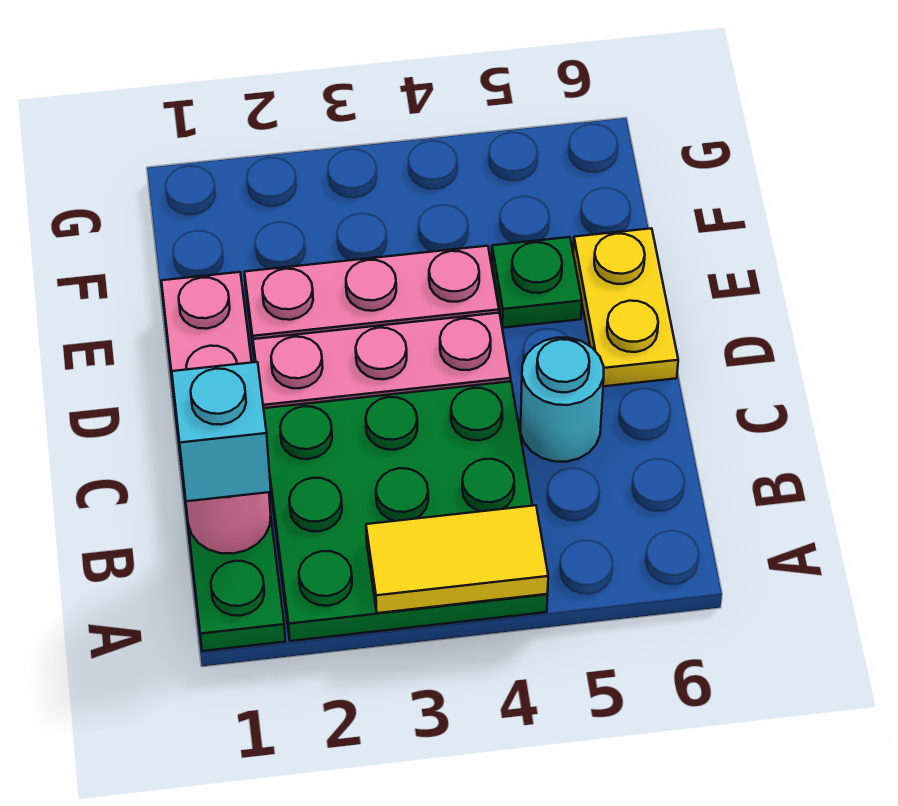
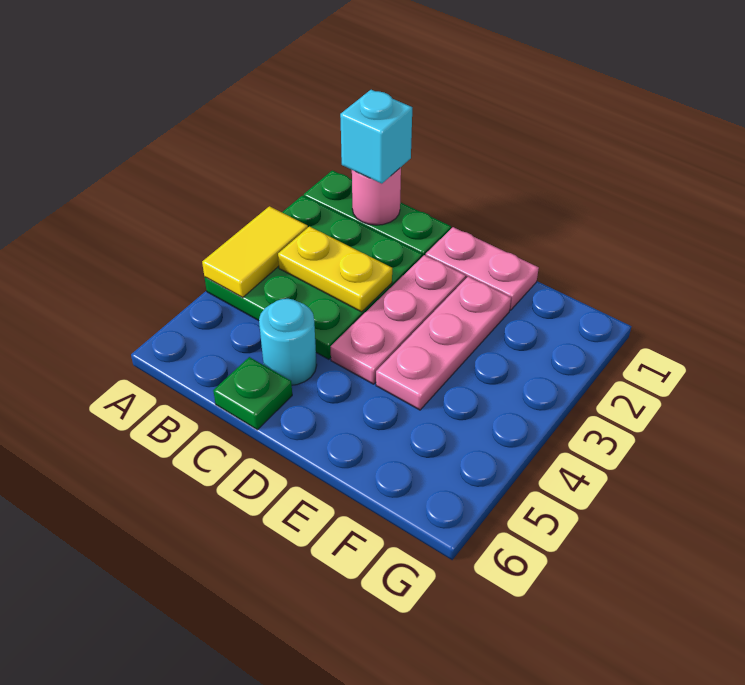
yellow plate D6:E6 level 1 -> yellow plate B3:C3 level 2
green plate E5 level 1 -> green plate C6 level 1

